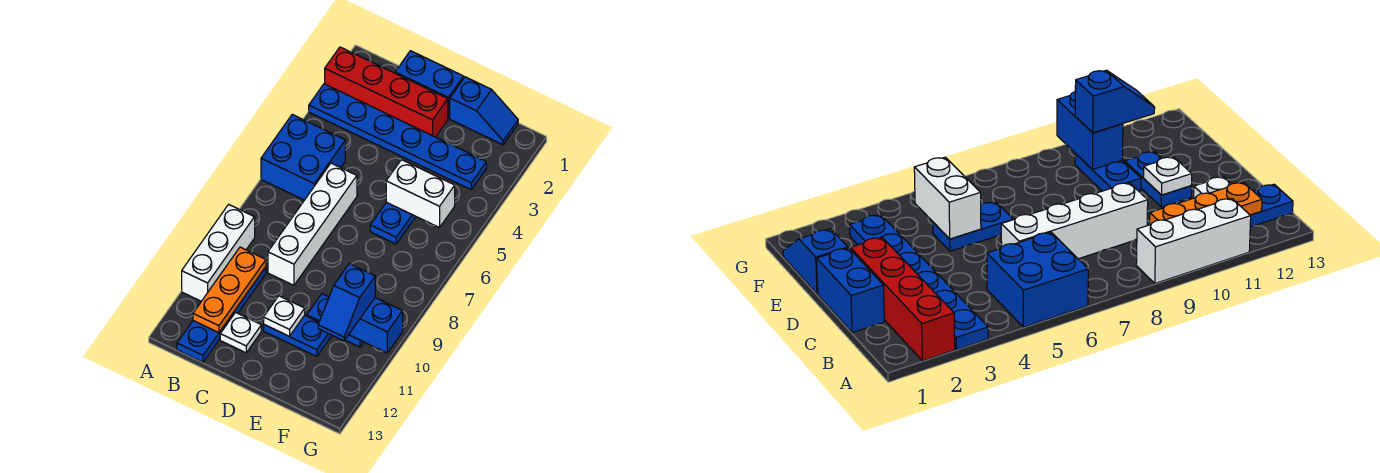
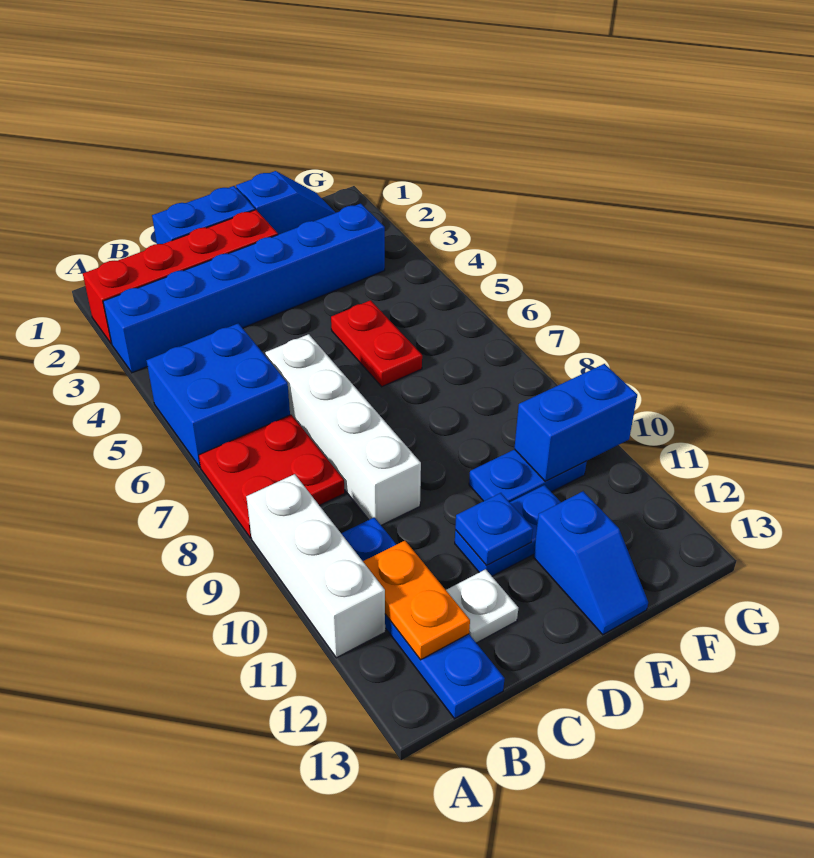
blue plate A3:F3 level 1 -> blue brick A3:F3 level 1
none -> red plate A7:B8 level 1
orange plate B10:B12 level 2 -> orange plate B11:B12 level 2
white plate D11 level 2 -> blue plate D11 level 2
blue plate E5:E6 level 1 -> red plate E5:E6 level 1
white brick E5:F5 level 2 -> none
blue slope F10:F11 level 3 top 10 -> blue slope E12:E13 level 1 top 12

